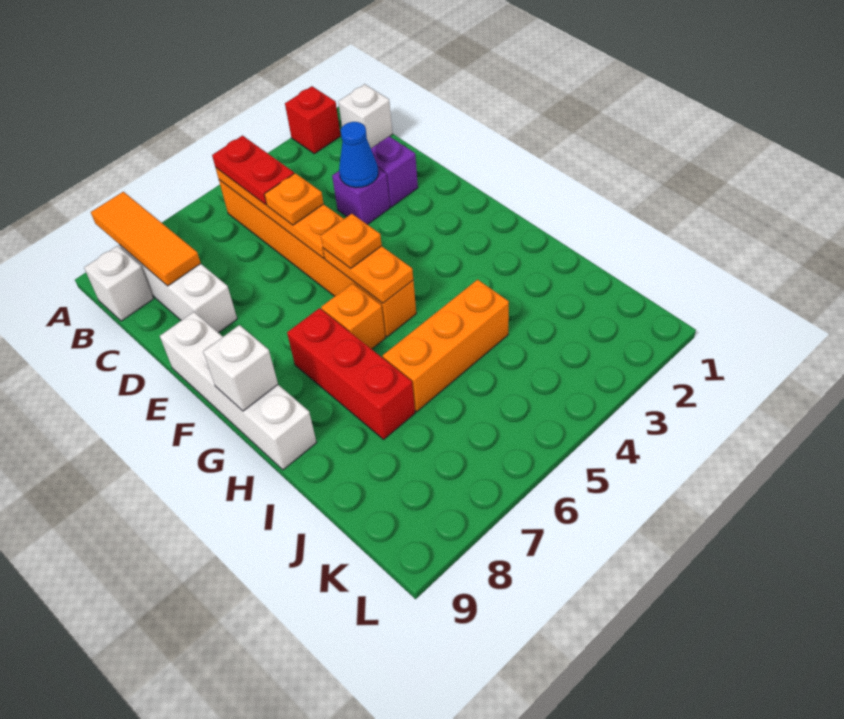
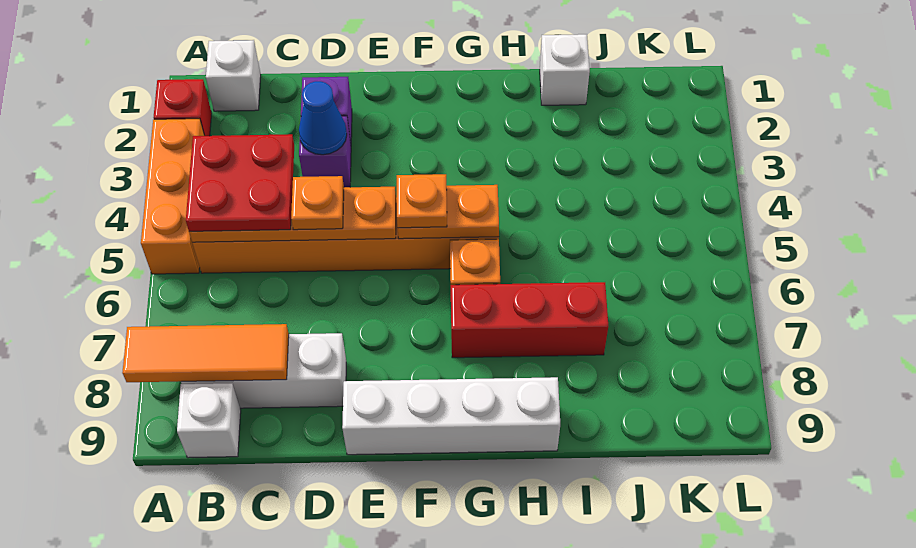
red plate B5:C5 level 3 -> red plate B4:C5 level 3
white brick G9 level 2 -> white brick I1 level 1
orange brick I4:I6 level 1 -> orange brick A3:A5 level 1

